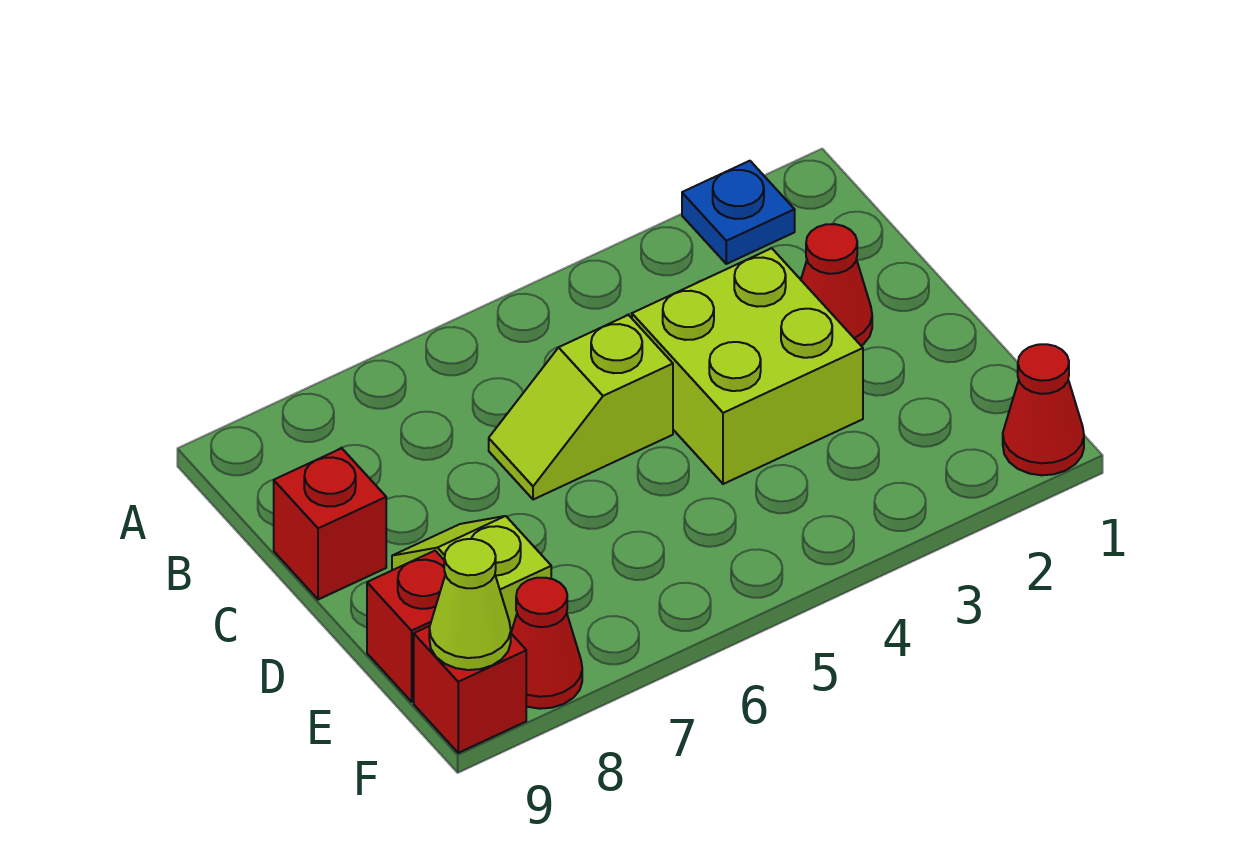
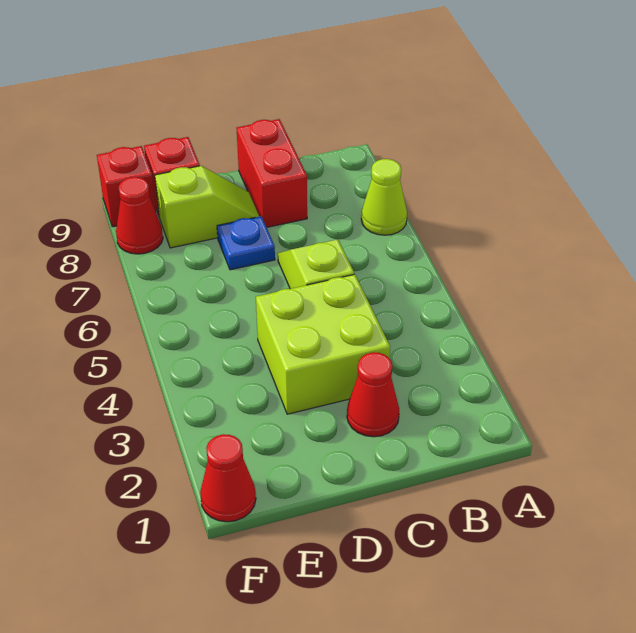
blue plate A2 level 1 -> blue plate D7 level 1
red brick C9 level 1 -> red brick C8:C9 level 1
lime cone F9 level 2 -> lime cone A7 level 1

